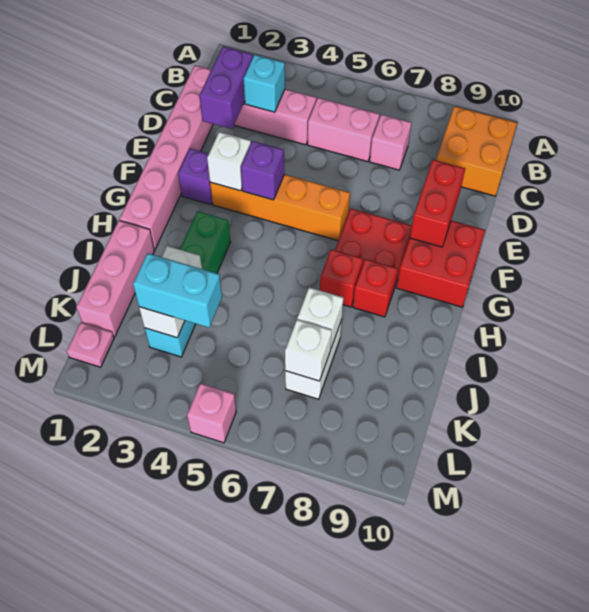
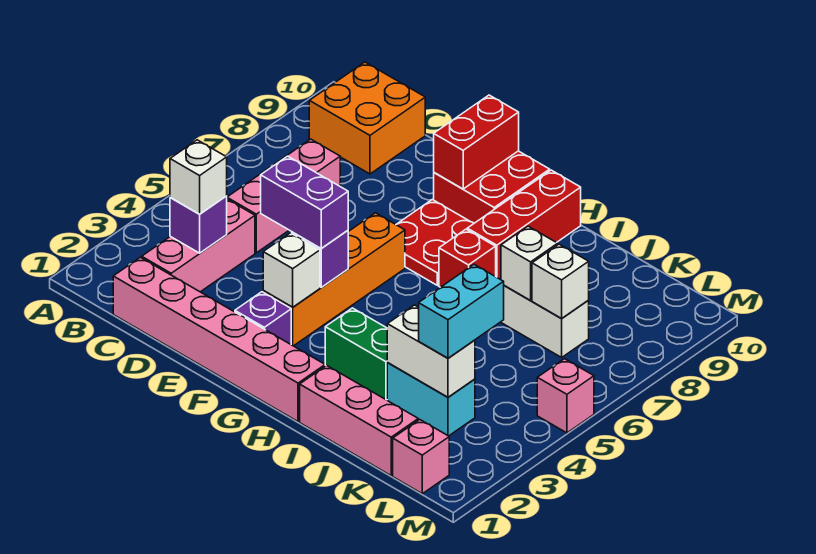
purple brick C2:D2 level 2 -> purple brick E4:F4 level 3
cyan brick C3 level 2 -> purple brick C3 level 2
none -> white brick C3 level 3
red brick E9:F9 level 2 -> red brick F9:F10 level 2
red brick H8 level 1 -> red brick H8:H10 level 1
pink plate L1 level 1 -> pink brick L1 level 1

